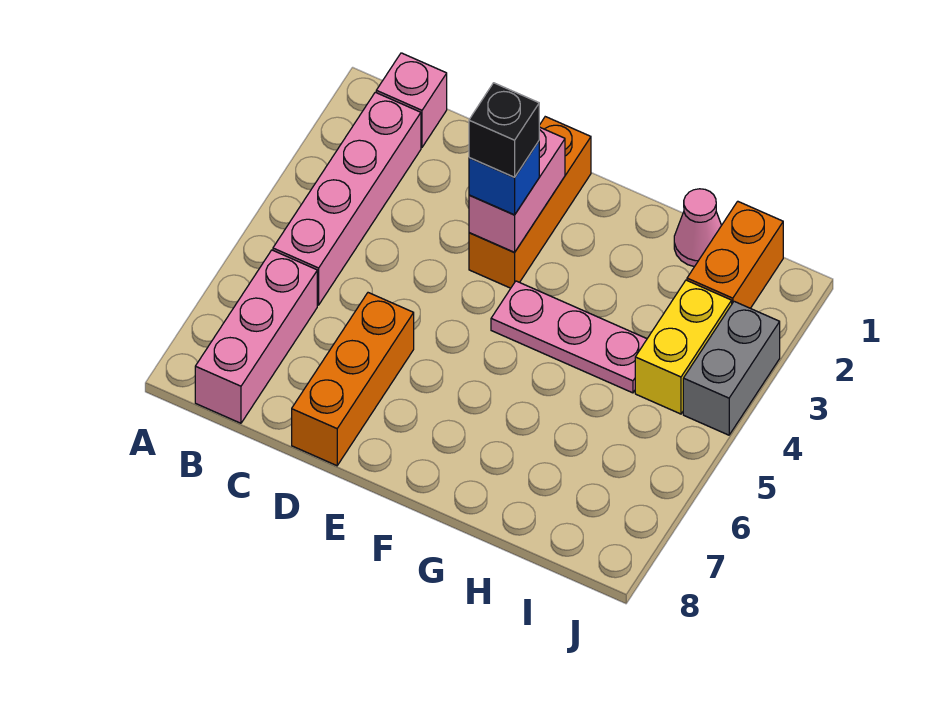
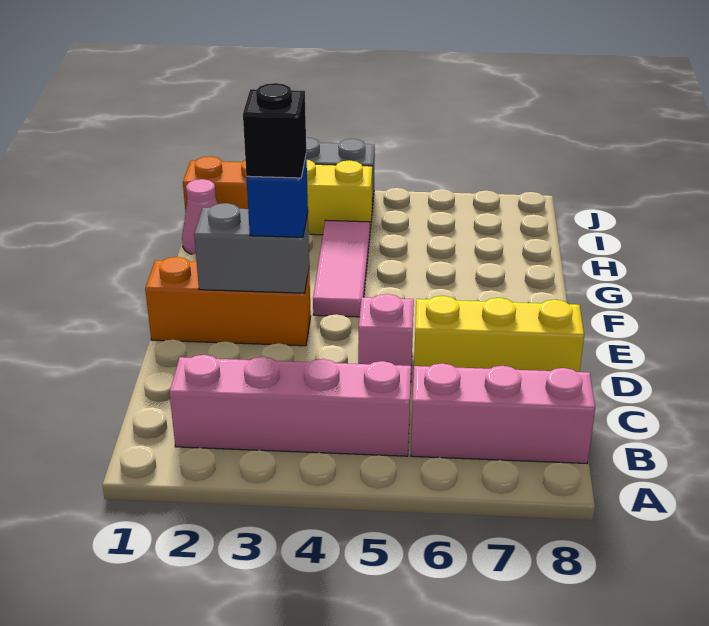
pink brick B1 level 1 -> pink brick D5 level 1
orange brick D6:D8 level 1 -> yellow brick D6:D8 level 1
pink brick E2:E3 level 2 -> grey brick E2:E3 level 2
pink plate F4:H4 level 1 -> pink tile F4:H4 level 1

